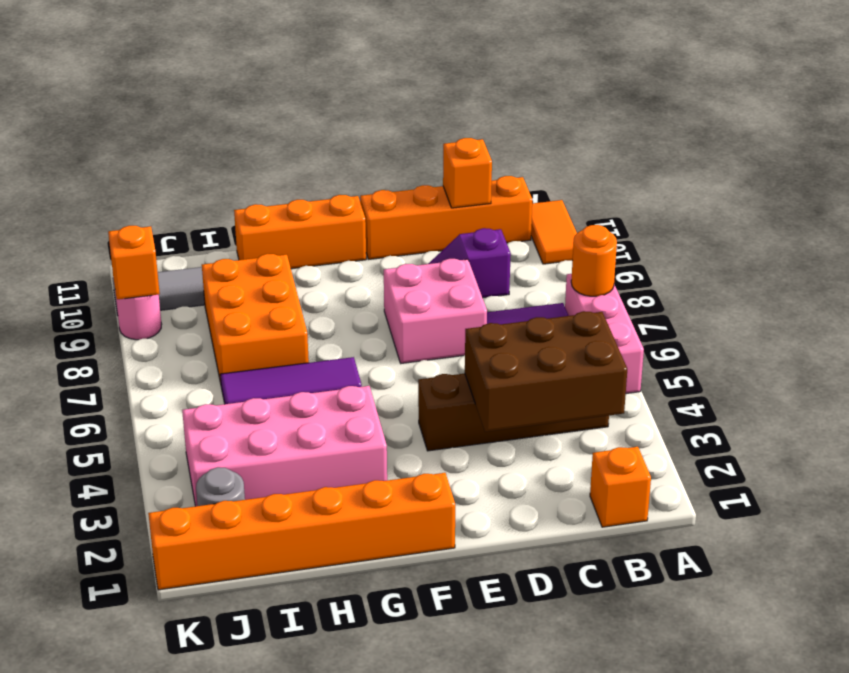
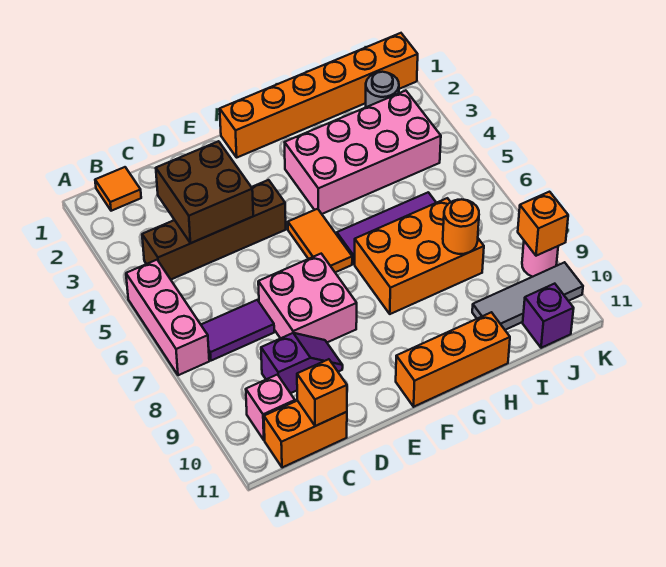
orange round brick A7 level 2 -> orange round brick I8 level 2
orange tile A10:A11 level 1 -> orange tile F5:F6 level 1
orange brick B1 level 1 -> orange tile B1 level 1
brown brick B3:D4 level 2 -> brown brick C3:D4 level 2
none -> pink brick B10 level 1
orange brick B11:E11 level 1 -> orange brick B11:C11 level 1
orange brick H7:I9 level 1 -> orange brick G7:I8 level 1
none -> purple brick J11 level 1

